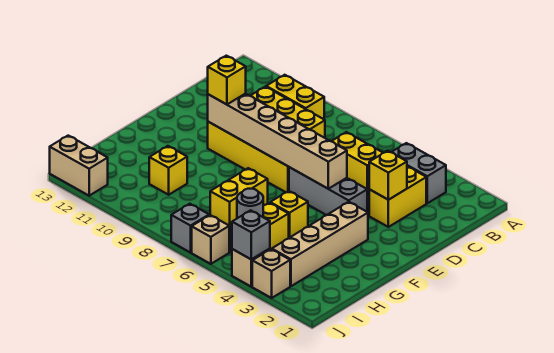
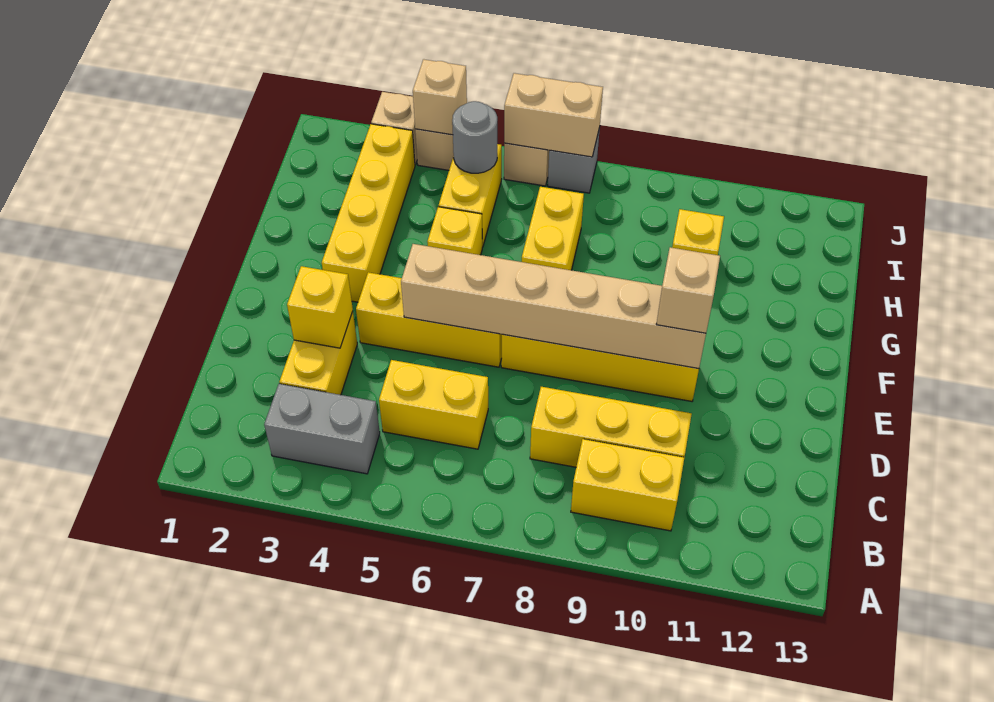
grey brick E4:E6 level 1 -> yellow brick E4:E6 level 1
yellow brick E10 level 3 -> tan brick E10 level 3
tan brick F3:I3 level 1 -> yellow brick F3:I3 level 1
grey brick J4 level 2 -> tan brick J4 level 2
tan brick J12:J13 level 1 -> tan brick J6:J7 level 2

